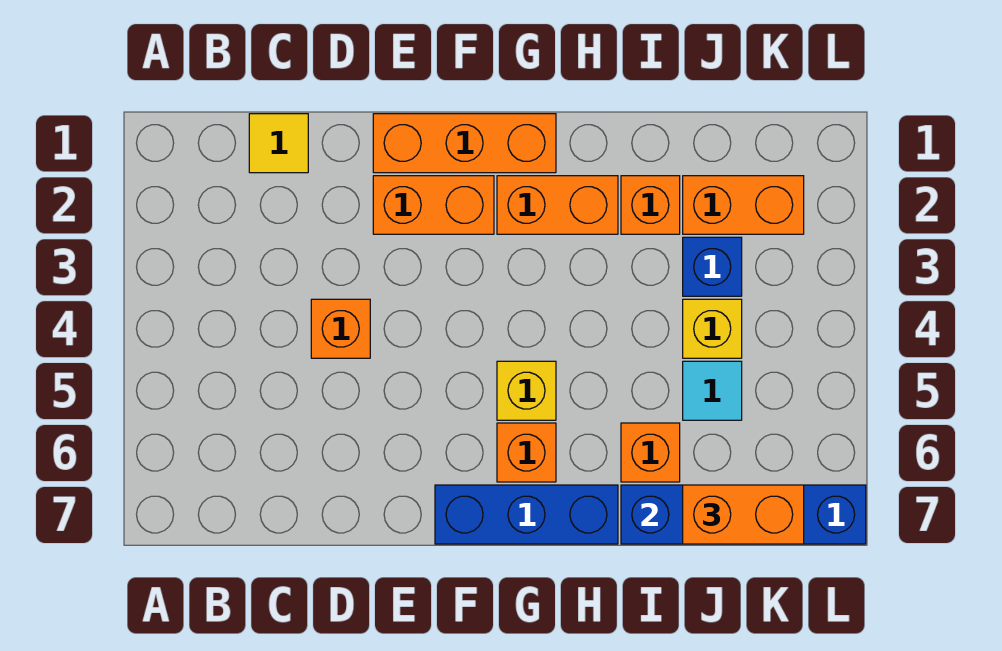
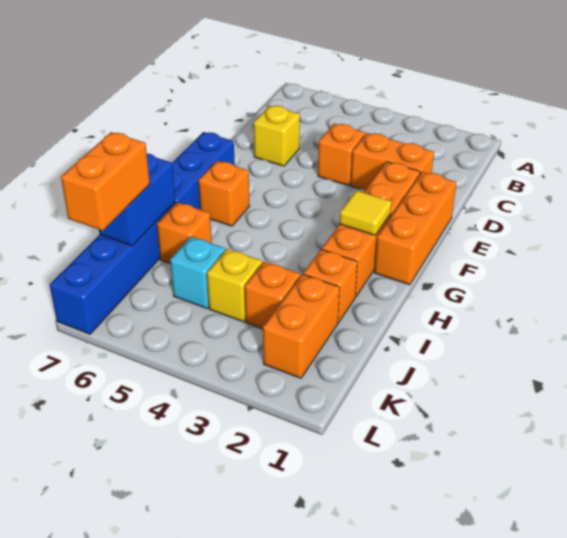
yellow tile C1 level 1 -> yellow tile G2 level 2
none -> orange brick D2:D3 level 1
yellow brick G5 level 1 -> yellow brick D6 level 1
blue brick J3 level 1 -> orange brick J3 level 1
cyan tile J5 level 1 -> cyan brick J5 level 1

